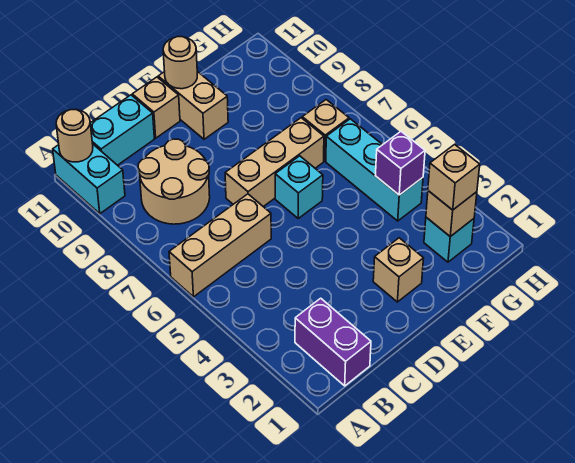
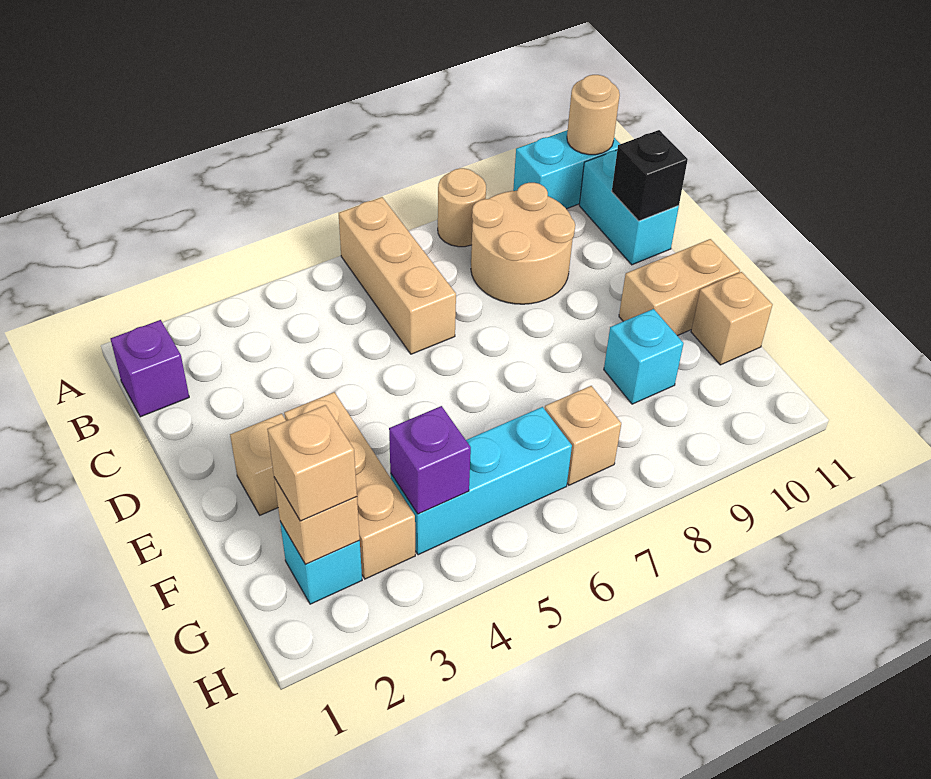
purple brick B1:B2 level 1 -> purple brick B1 level 1
none -> black brick C11 level 2
tan brick D7:F7 level 1 -> tan brick E3:G3 level 1
tan brick D11 level 1 -> tan brick F11 level 1
cyan brick E6 level 1 -> cyan brick F9 level 1
tan round brick E11 level 2 -> tan round brick A8 level 1

